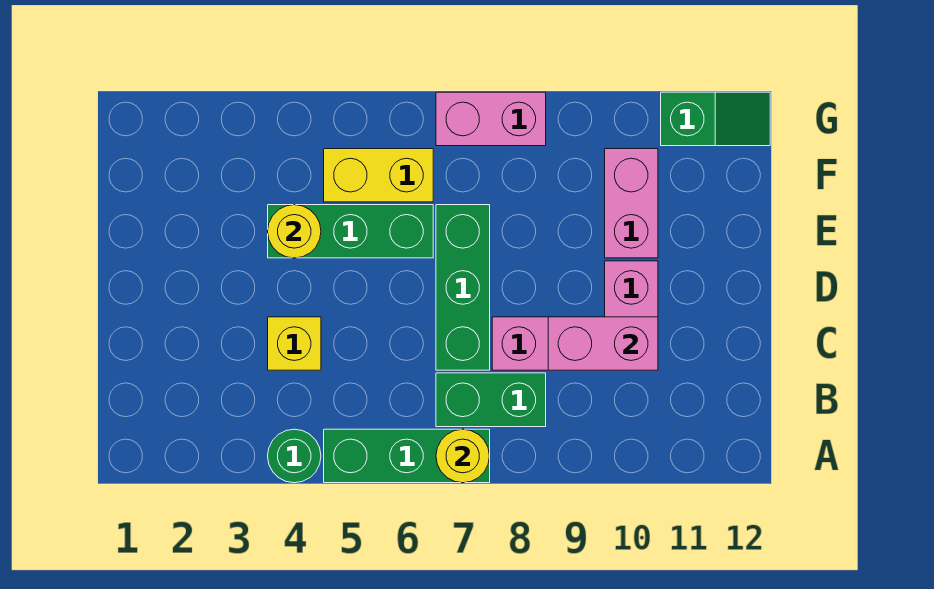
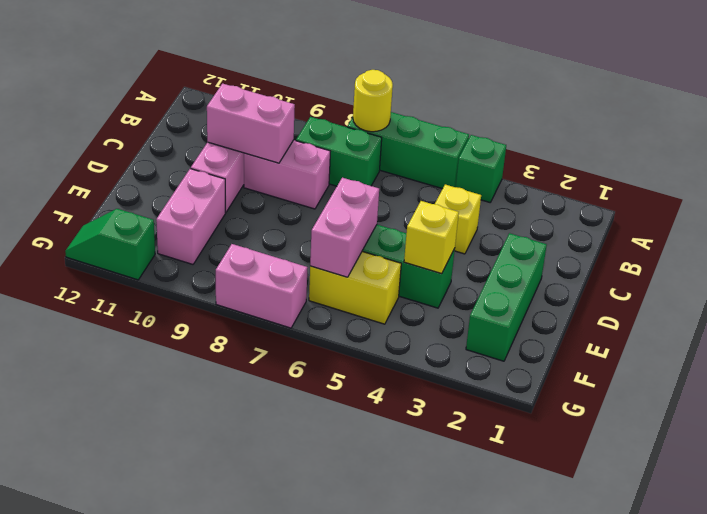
green round brick A4 level 1 -> green brick A4 level 1
green brick C7:E7 level 1 -> green brick D2:F2 level 1
yellow round brick E4 level 2 -> yellow brick E4 level 2
none -> pink brick E6:F6 level 2

